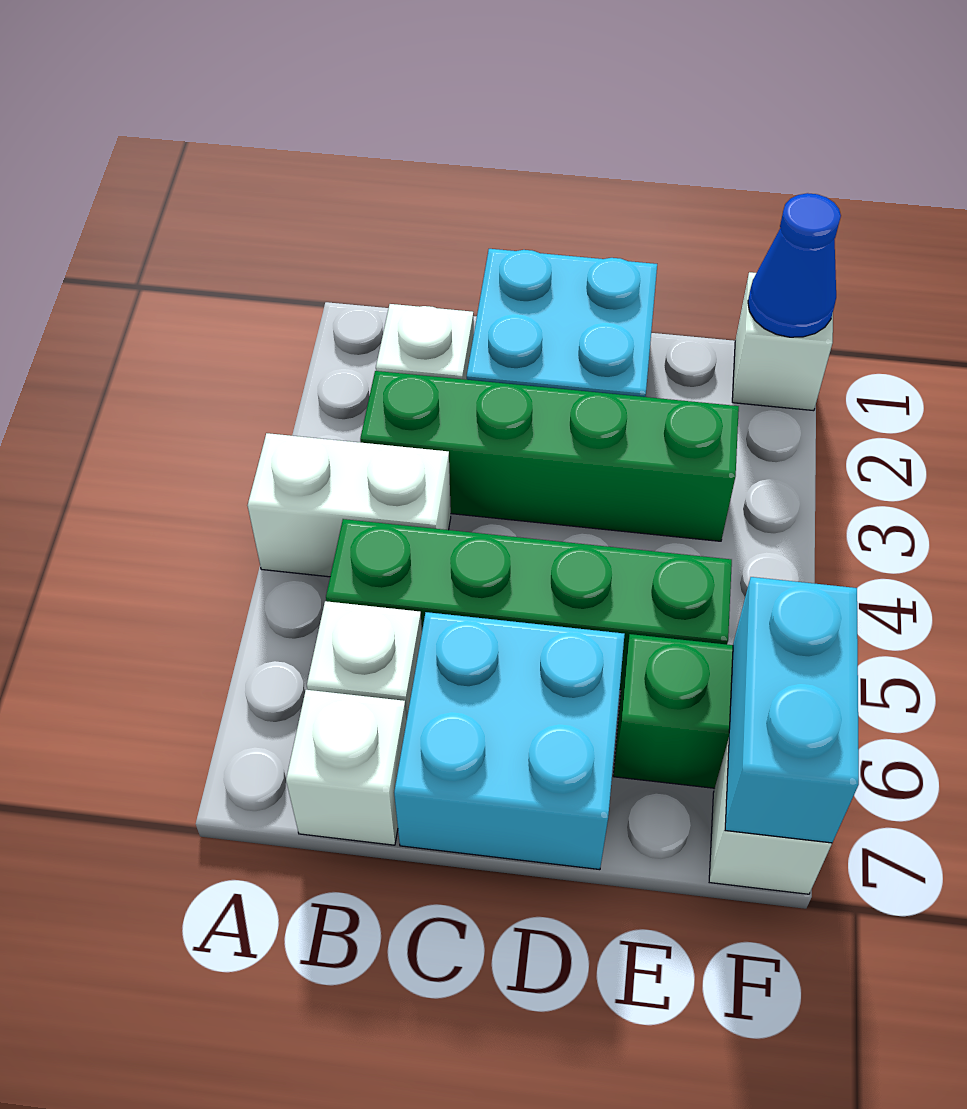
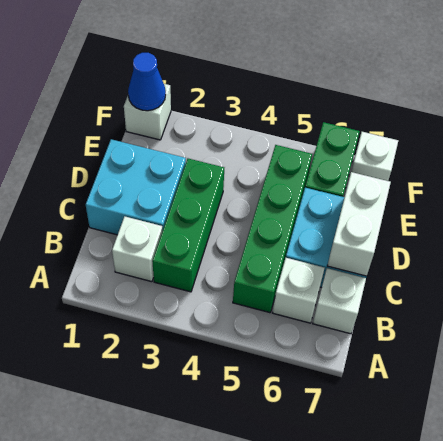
white brick A4:B4 level 1 -> white brick C7:D7 level 2
green brick B3:E3 level 1 -> green brick B3:D3 level 1
cyan brick F6:F7 level 2 -> none

